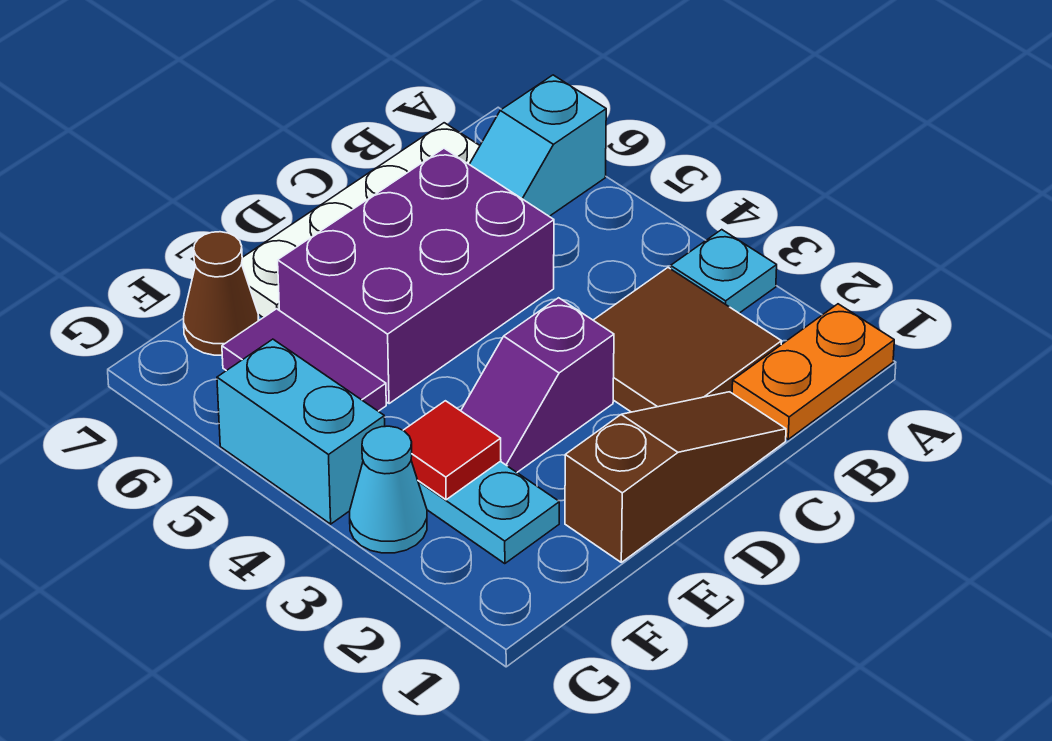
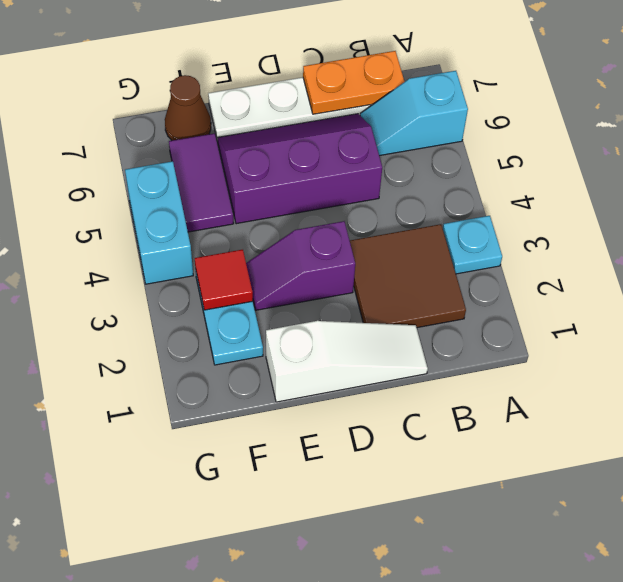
orange plate A1:B1 level 1 -> orange plate B7:C7 level 2
brown slope C1:E1 level 1 top E -> white slope C1:E1 level 1 top E
purple brick C5:E6 level 1 -> purple slope C5:E6 level 1 top 5
cyan cone G3 level 1 -> none

